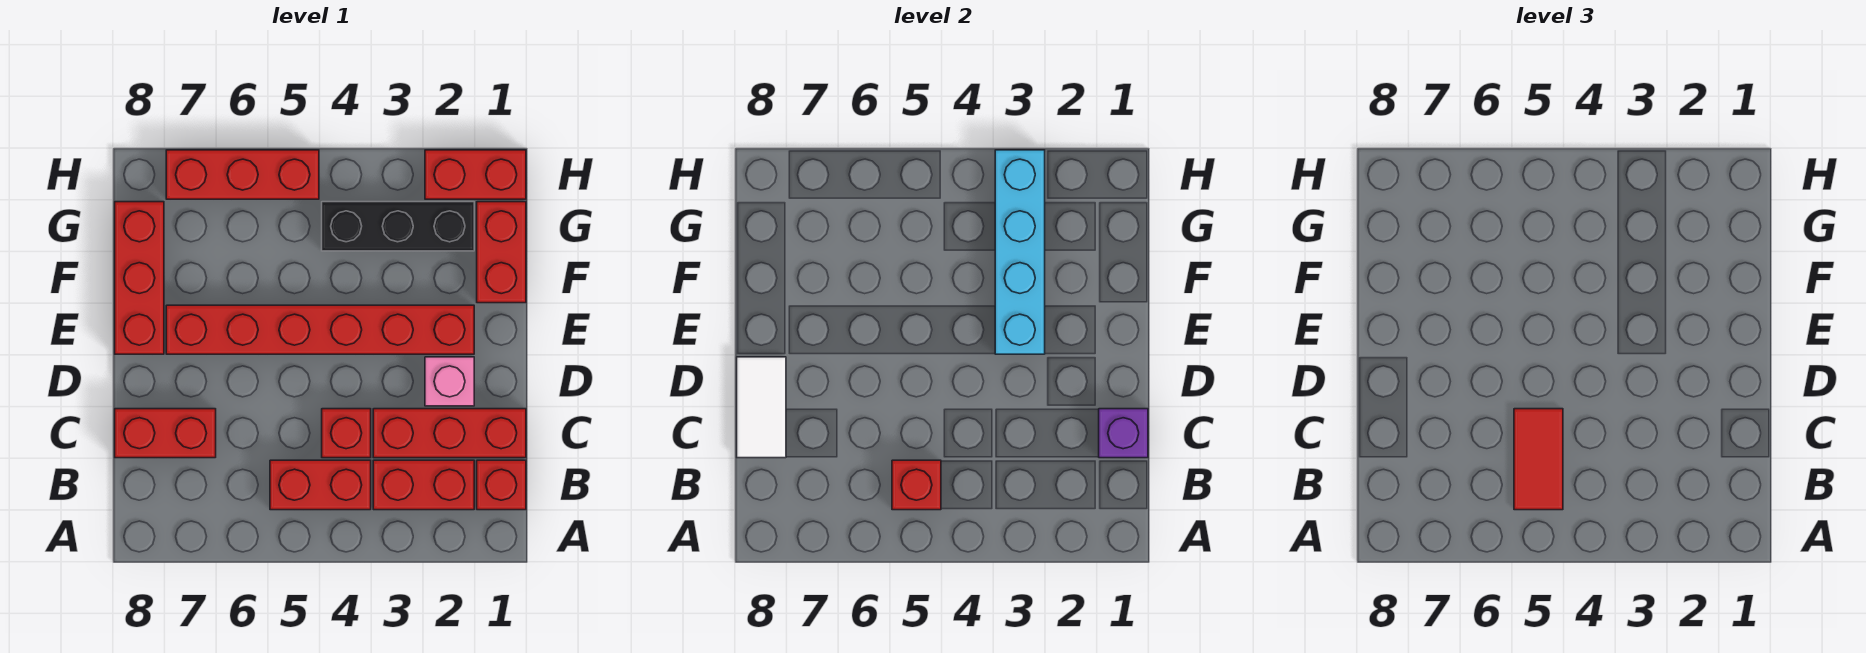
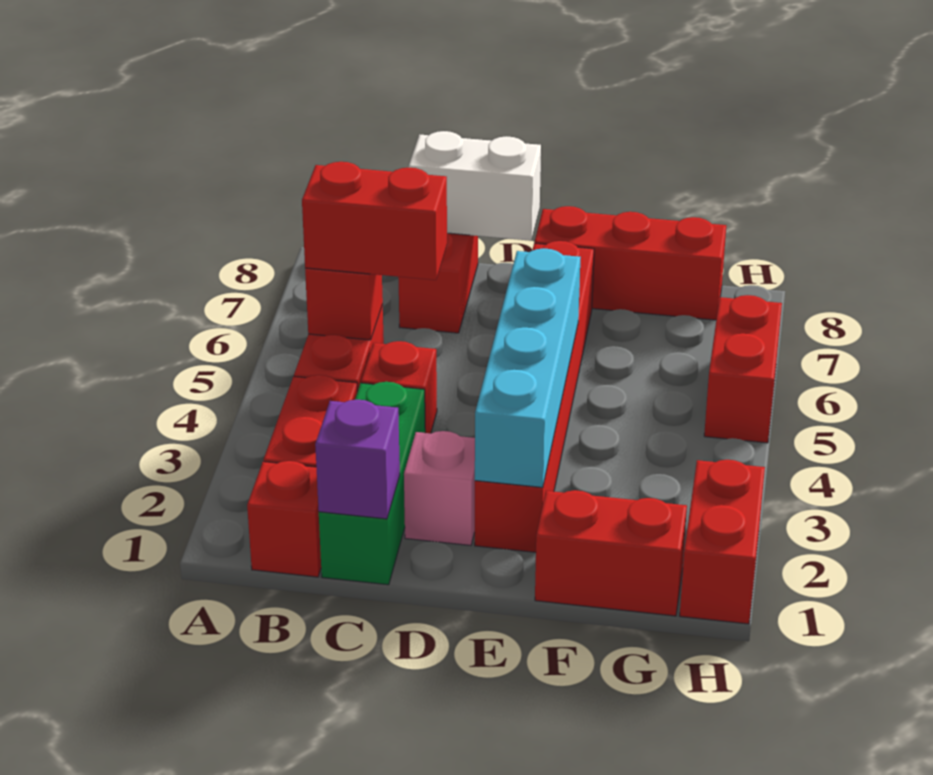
red tile B5:C5 level 3 -> red brick B5:C5 level 3
red brick C1:C3 level 1 -> green brick C1:C3 level 1
white tile C8:D8 level 2 -> white brick C8:D8 level 2
cyan brick E3:H3 level 2 -> cyan brick E2:E5 level 2
black brick G2:G4 level 1 -> none
red brick H5:H7 level 1 -> red brick H5:H6 level 1

